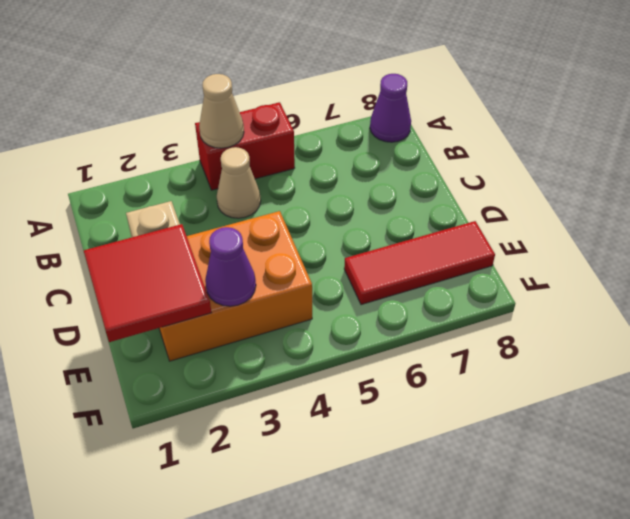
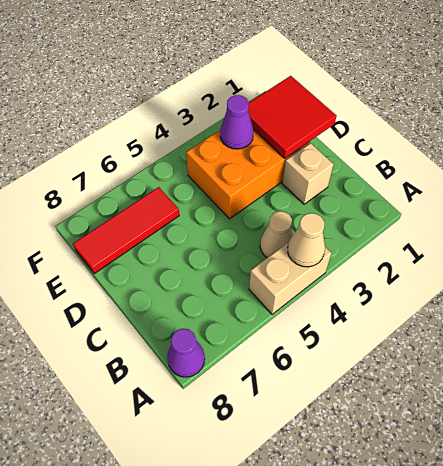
red brick A4:A5 level 1 -> tan brick A4:A5 level 1

